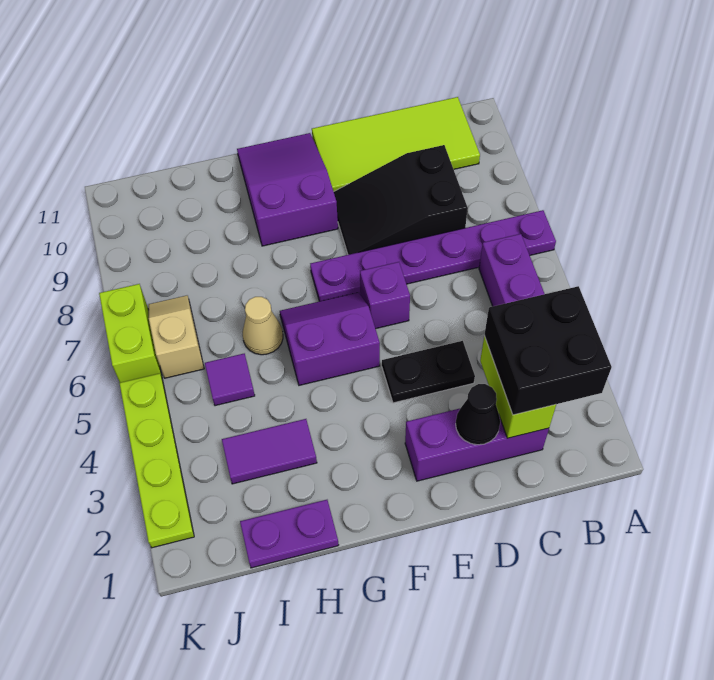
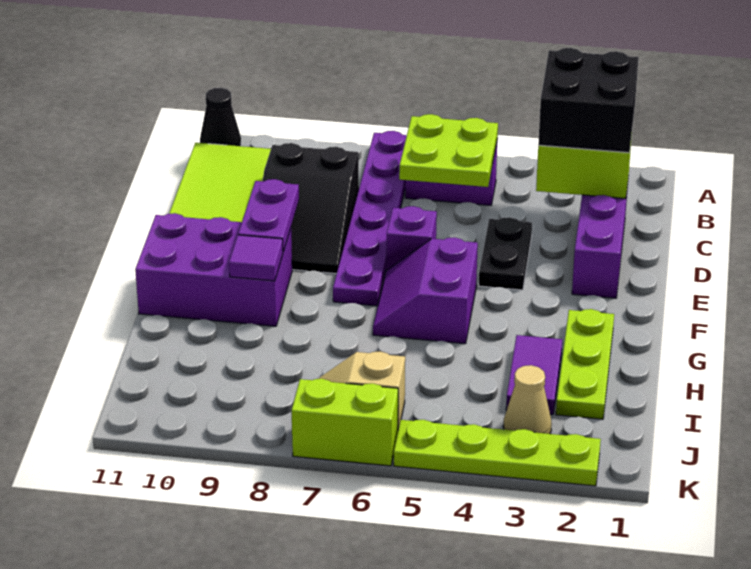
none -> lime plate B5:C6 level 2
black cone D2 level 2 -> black cone A11 level 1
purple slope F9:G11 level 1 top 9 -> purple brick F9:G11 level 1
none -> lime plate G2:I2 level 1
purple plate H1:I1 level 1 -> purple plate E9:F9 level 2
tan cone H6 level 1 -> tan cone J3 level 1
purple tile I5 level 1 -> purple tile G9 level 2

